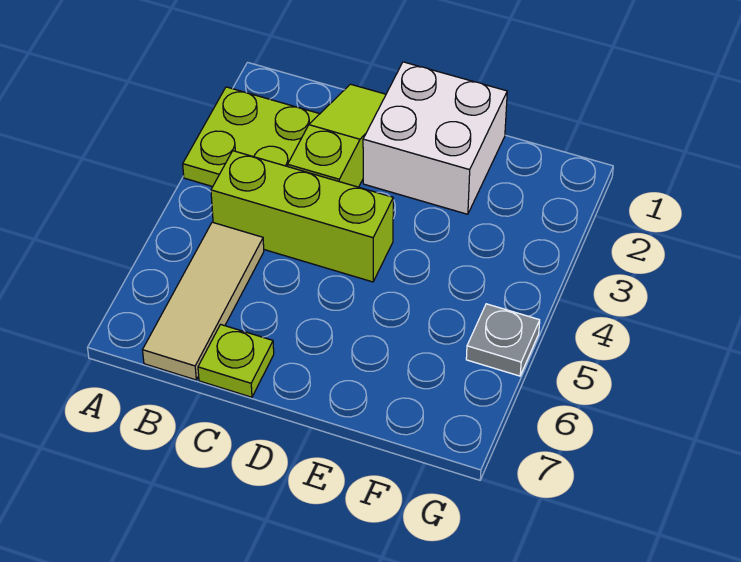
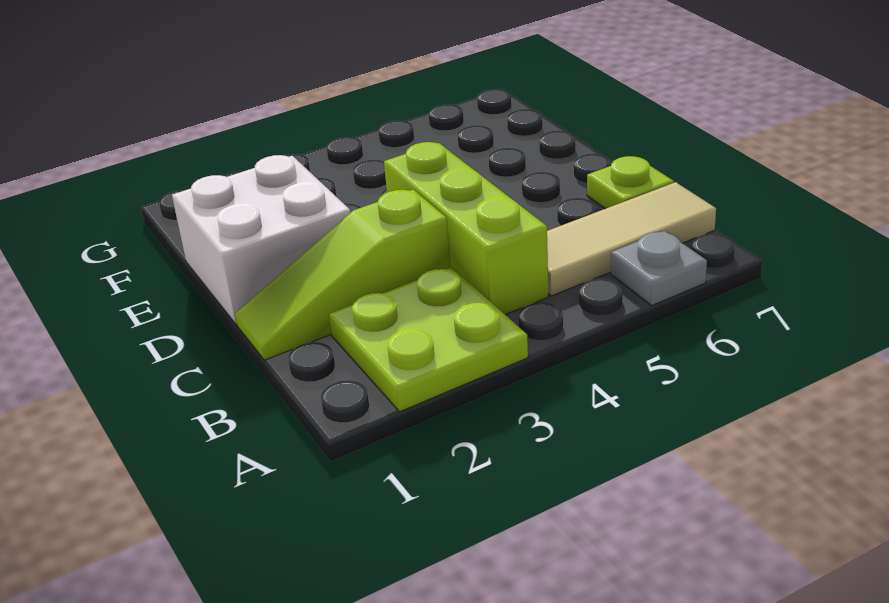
grey plate G5 level 1 -> grey plate A6 level 1

